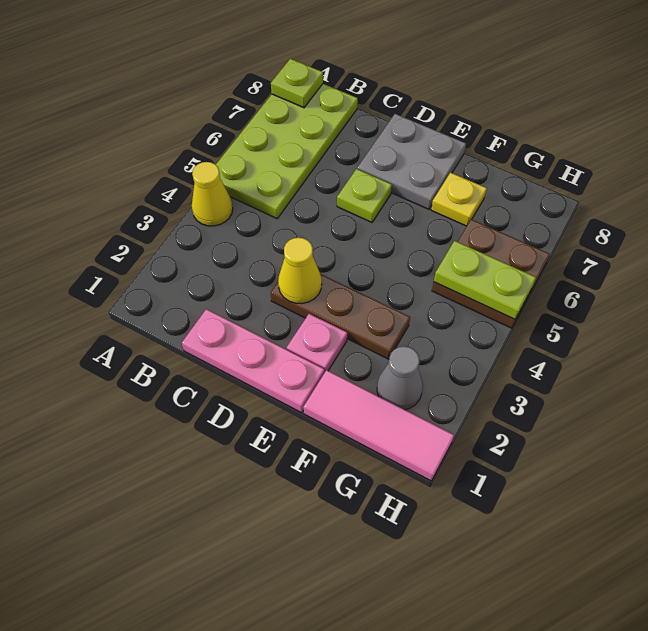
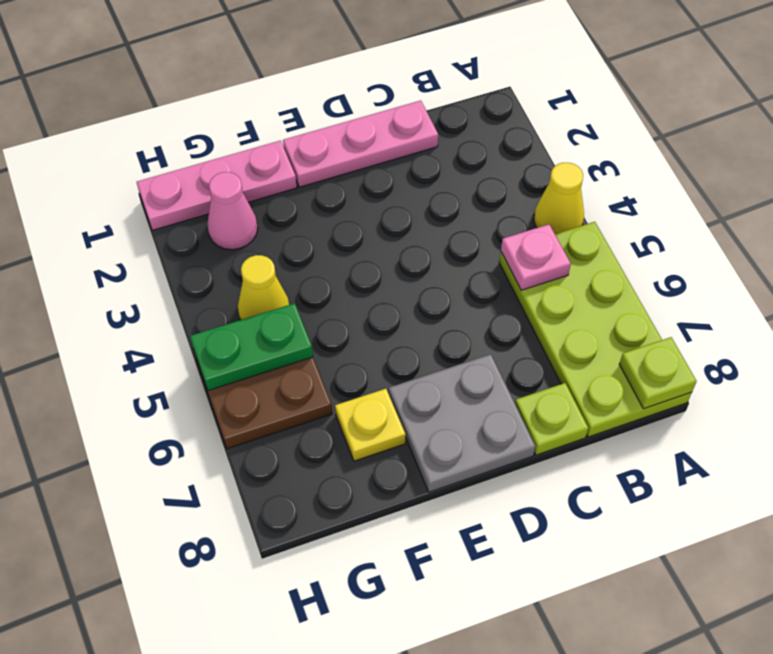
brown plate D3:F3 level 1 -> none
yellow cone D3 level 2 -> yellow cone G4 level 1
lime plate D6 level 1 -> lime plate C8 level 1
pink plate E2 level 1 -> pink plate B5 level 2
pink tile F1:H1 level 1 -> pink plate F1:H1 level 1
grey cone G2 level 1 -> pink cone G2 level 1
lime plate G5:H5 level 2 -> green plate G5:H5 level 2

